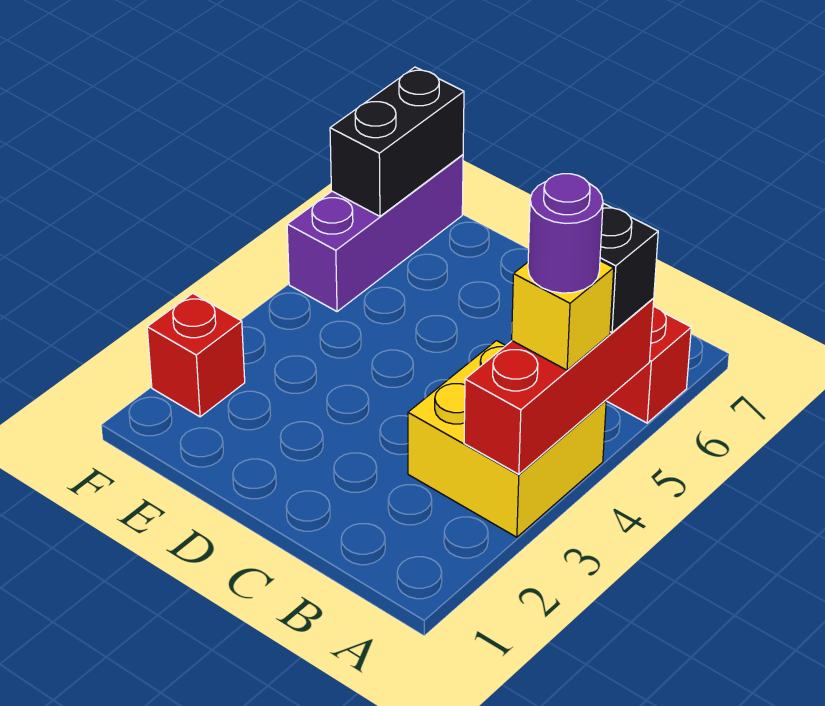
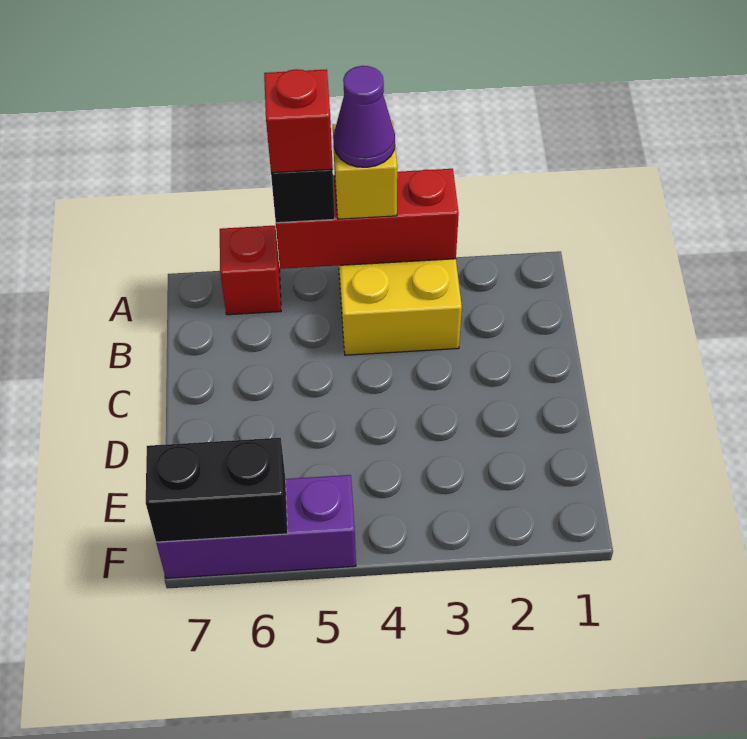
purple round brick A4 level 4 -> purple cone A4 level 4
red brick F2 level 1 -> red brick A5 level 4

